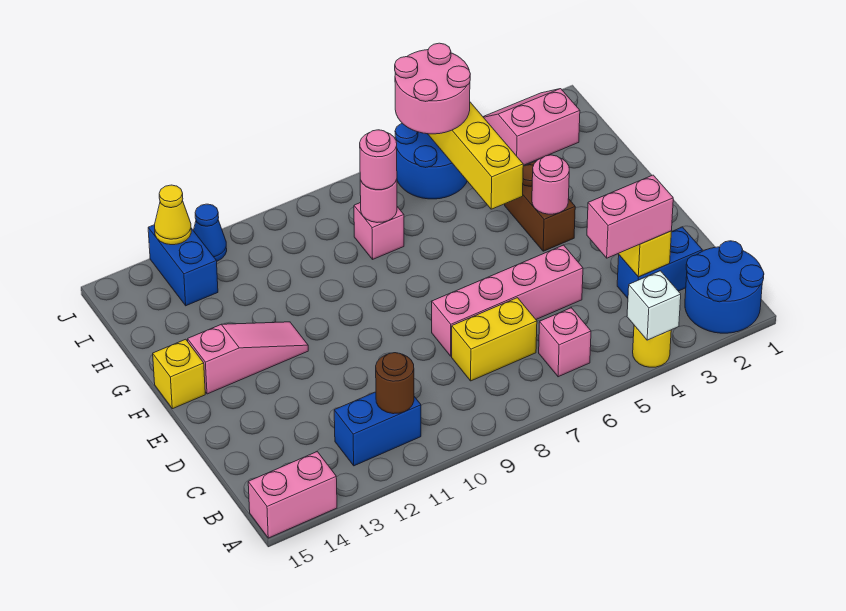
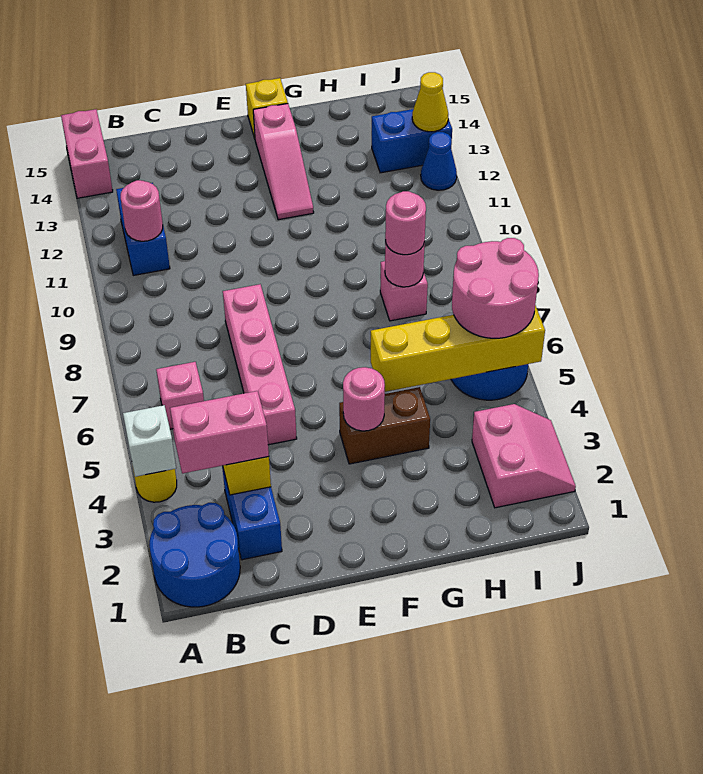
brown round brick B11 level 2 -> pink round brick B11 level 2
pink brick C3:C4 level 3 -> pink brick B3:C3 level 3
yellow brick C7:C8 level 1 -> none

